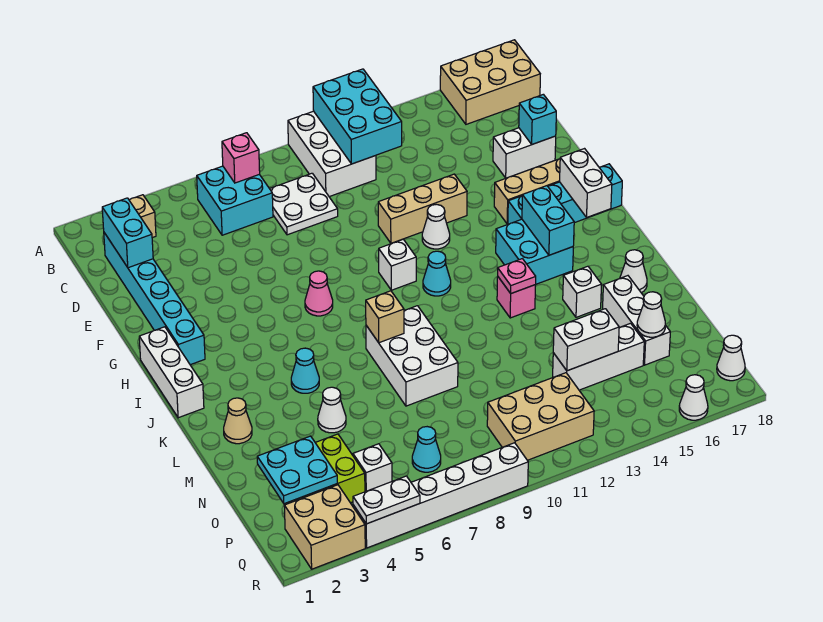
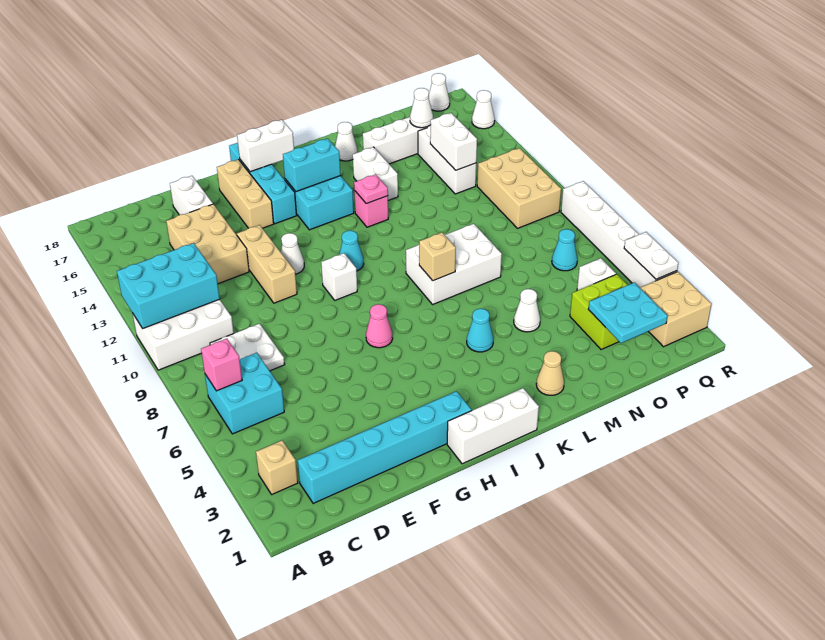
tan brick A16:B18 level 1 -> tan brick D13:E15 level 1
cyan brick C2:D2 level 2 -> none
cyan brick E17 level 2 -> none
white brick L15 level 1 -> white brick L14:L15 level 1

